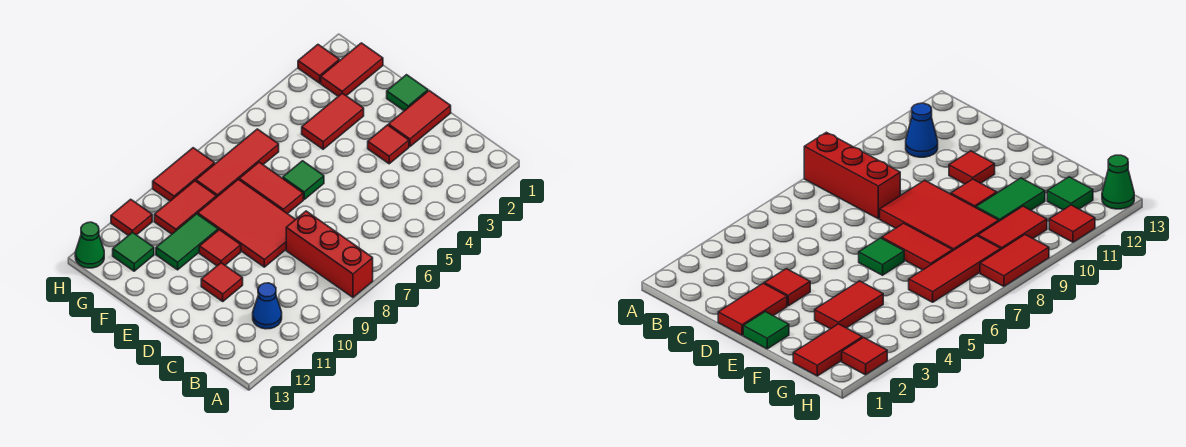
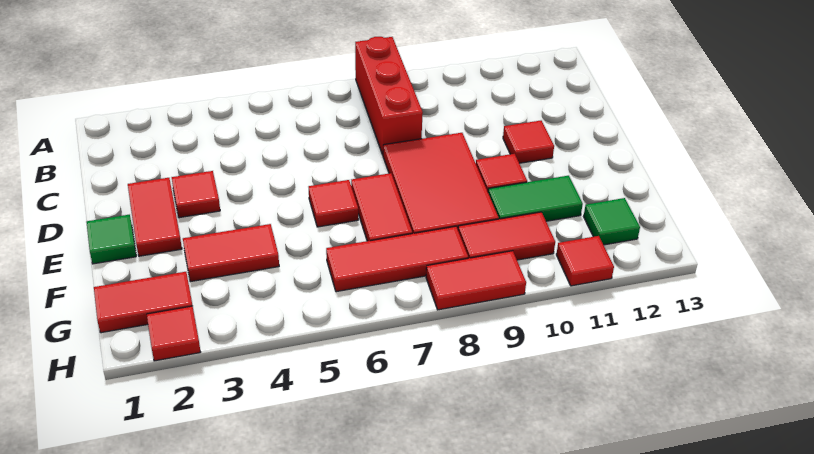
blue cone B11 level 1 -> none
red tile D1:D2 level 1 -> red tile D2:E2 level 1
green tile E6 level 1 -> red tile E6 level 1
green cone H13 level 1 -> none

